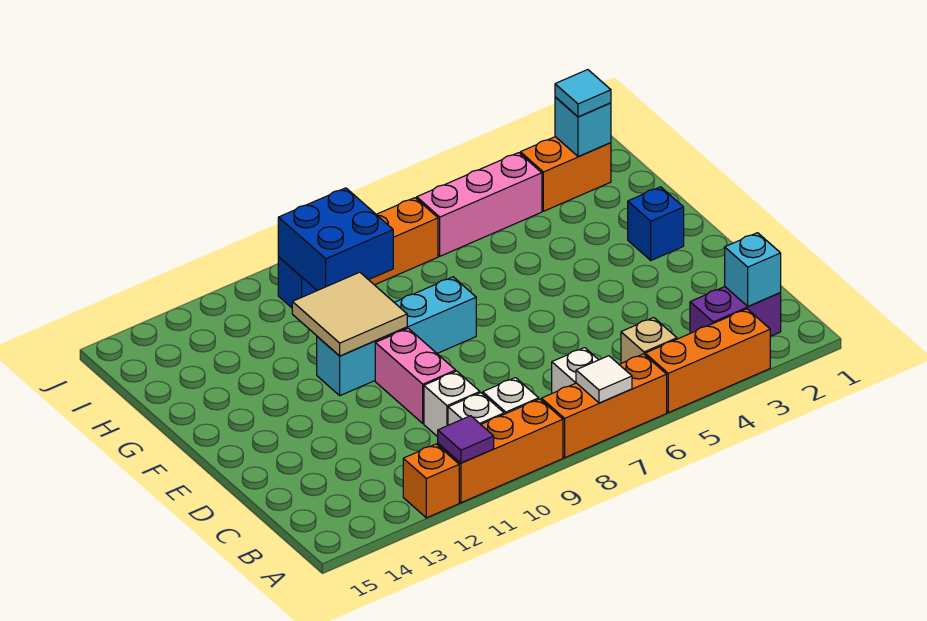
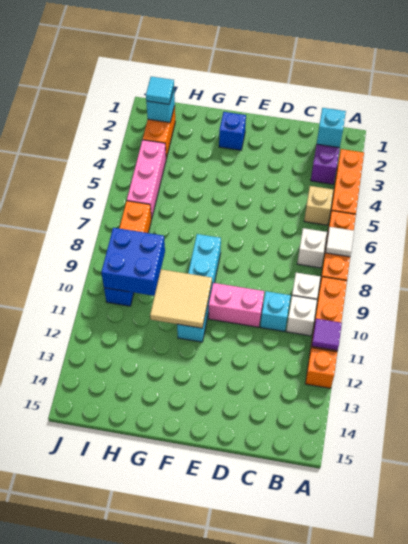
white brick C10 level 1 -> cyan brick C10 level 1

